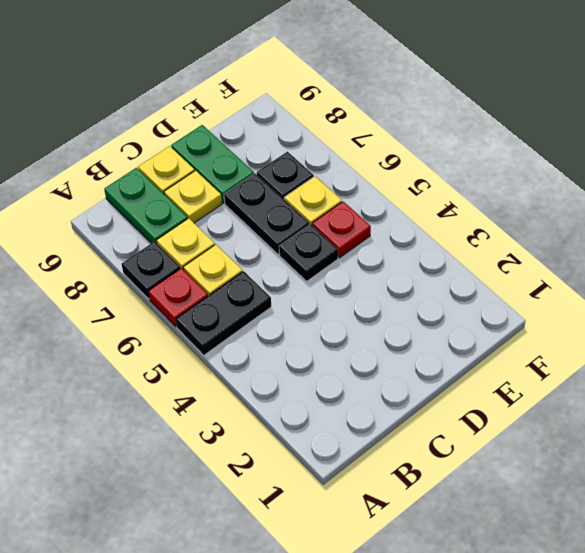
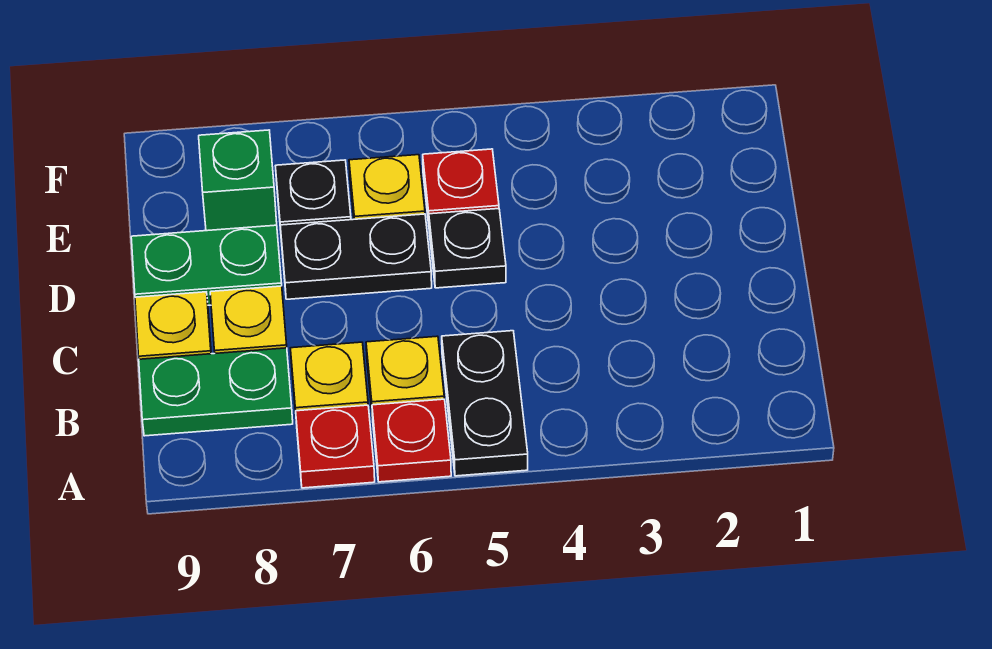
black plate A7 level 1 -> red plate A7 level 1
none -> green brick E8 level 1

